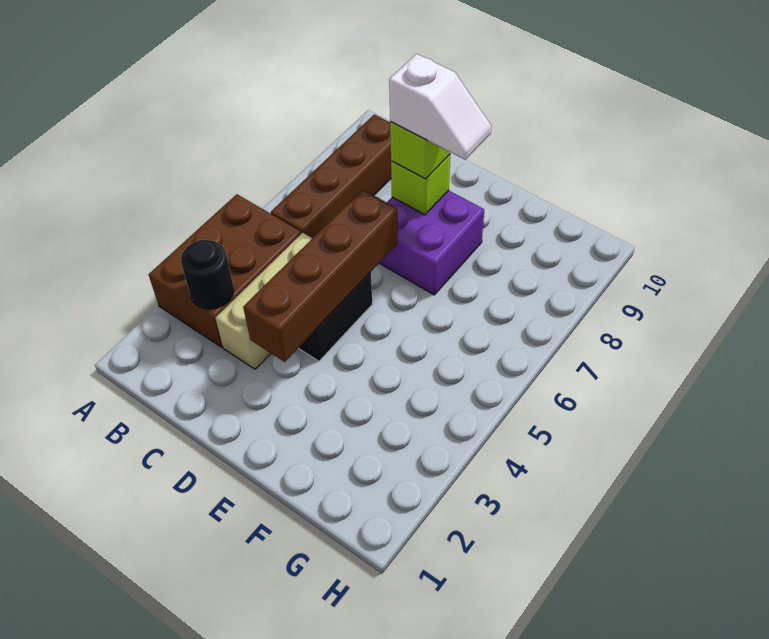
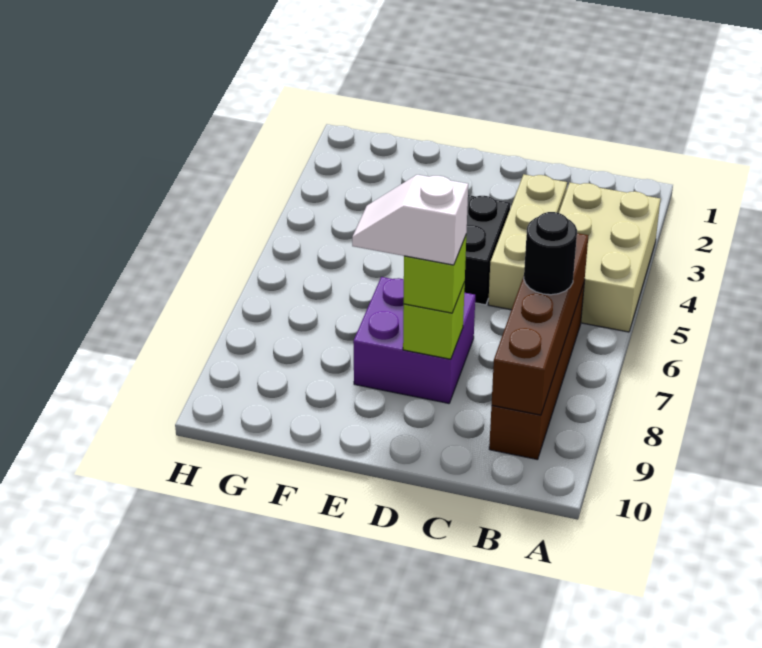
brown brick A3:B5 level 1 -> tan brick A3:B5 level 1
black round brick B3 level 2 -> black round brick B7 level 3
brown brick D3:D6 level 2 -> brown brick B6:B9 level 2

